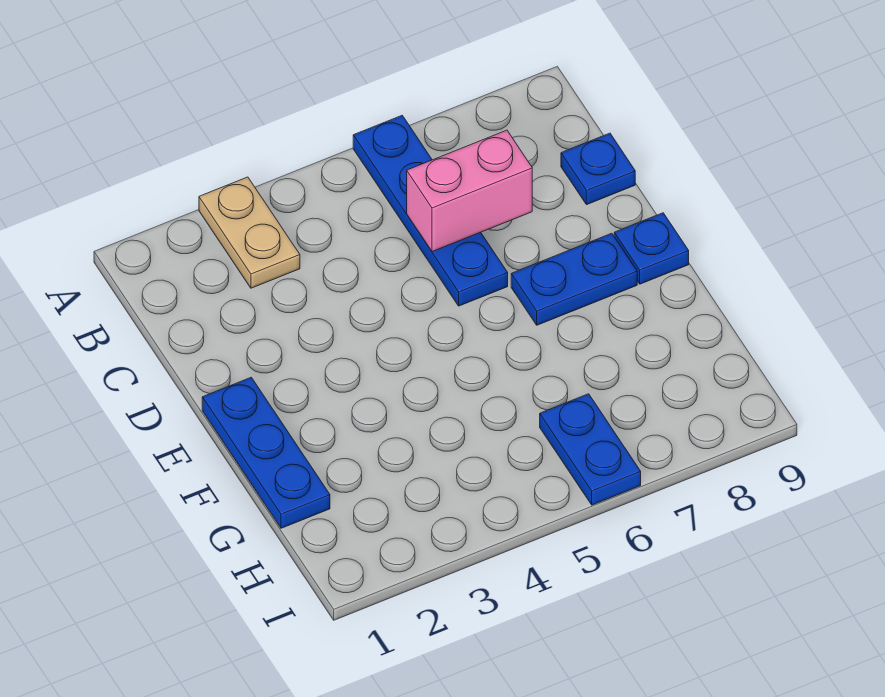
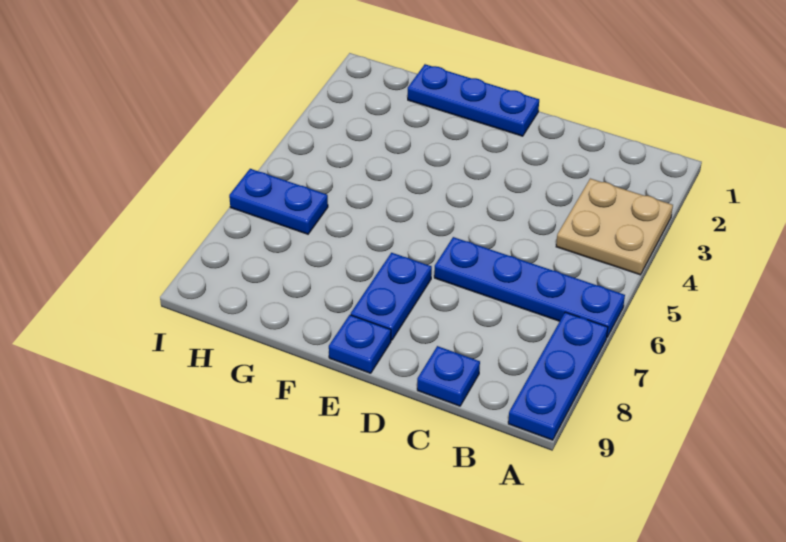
tan plate A3:B3 level 1 -> tan plate A3:B4 level 1
none -> blue plate A7:A9 level 1
pink brick C6:C7 level 2 -> none

